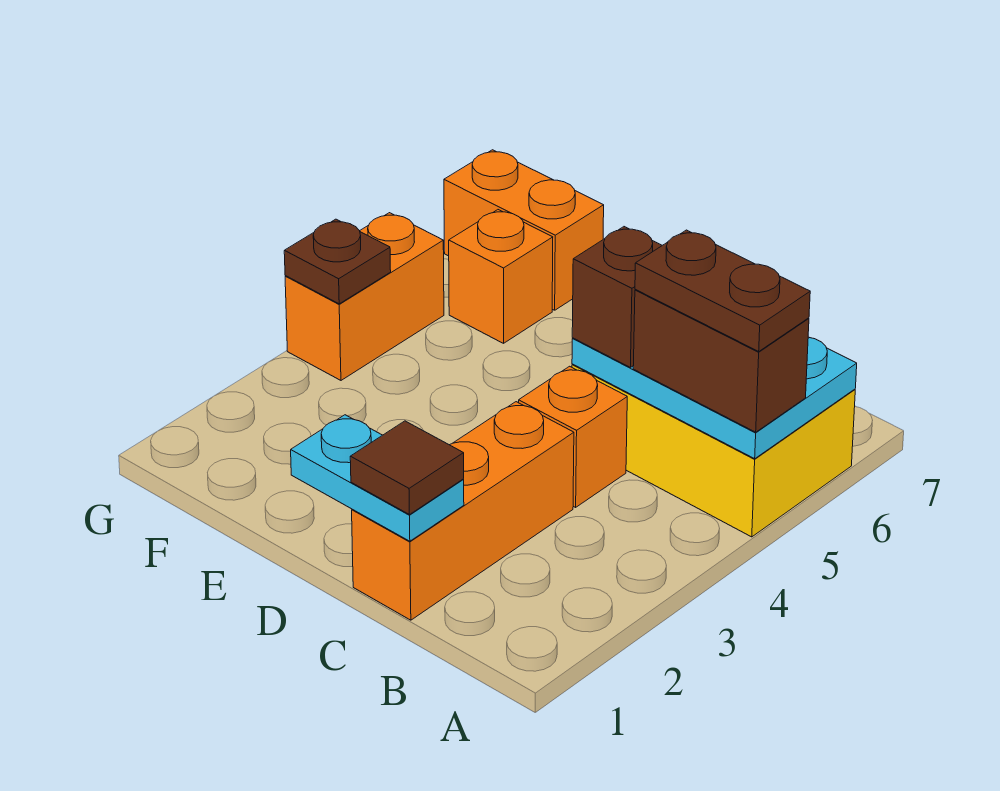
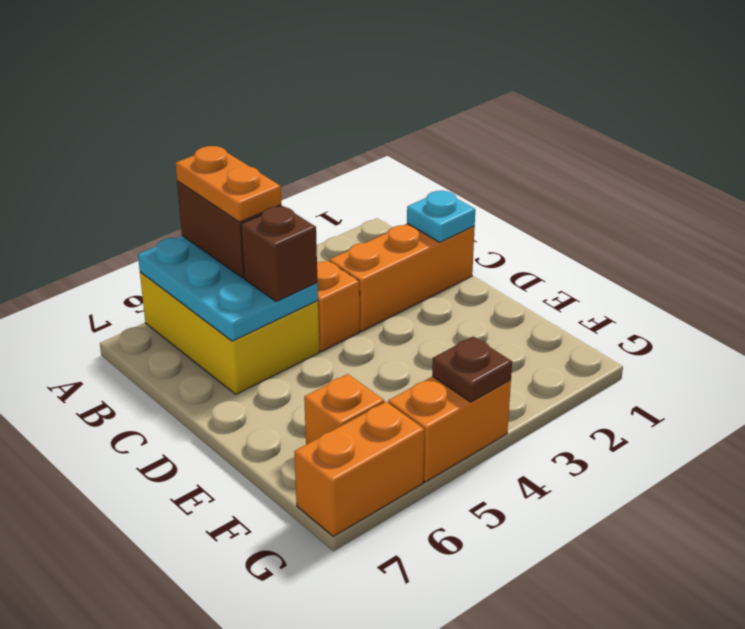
brown plate A5:B5 level 4 -> orange plate A5:B5 level 4
cyan plate C1:D1 level 2 -> cyan plate C1 level 2
brown tile C1 level 3 -> none
orange brick F7:G7 level 1 -> orange brick G6:G7 level 1

